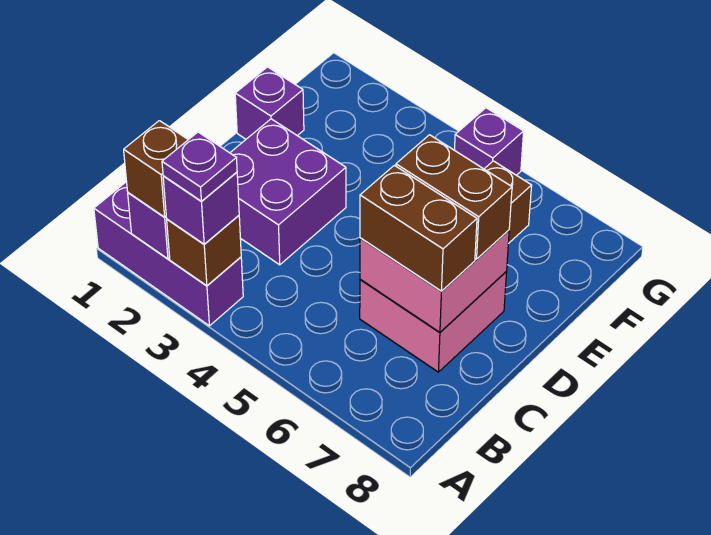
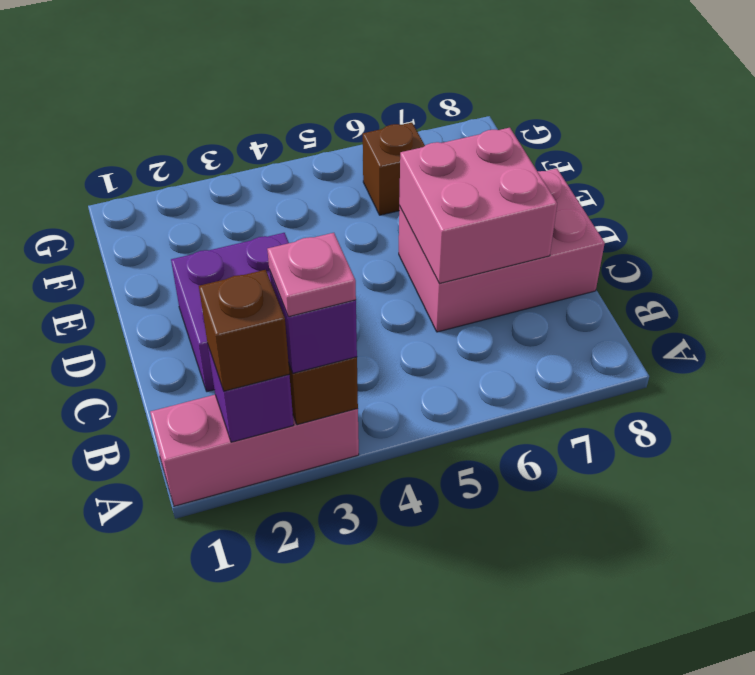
purple brick A1:A3 level 1 -> pink brick A1:A3 level 1
purple plate A3 level 4 -> pink plate A3 level 4
pink brick C6:D7 level 1 -> pink brick C6:D8 level 1
brown brick C6:C7 level 3 -> none
brown brick D6:D7 level 3 -> none
purple brick E1 level 1 -> none
purple brick G5 level 1 -> none

